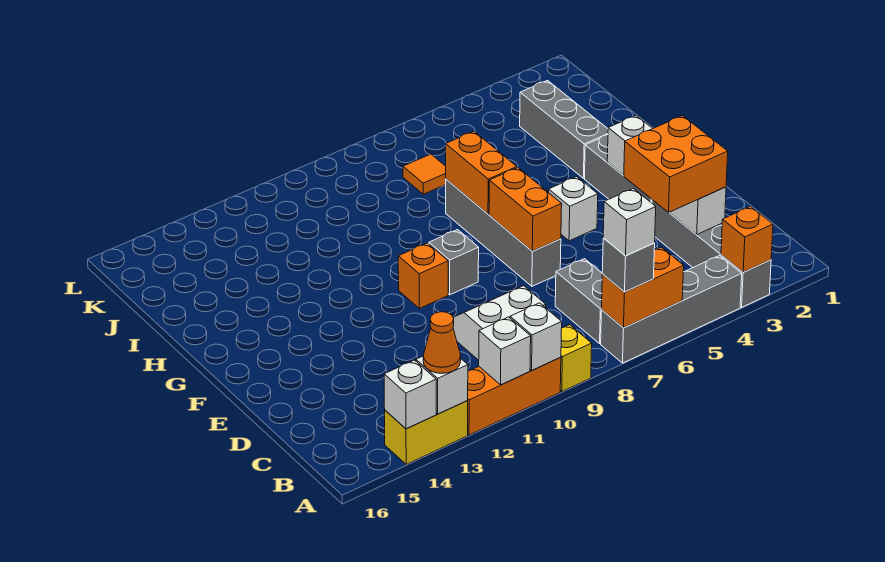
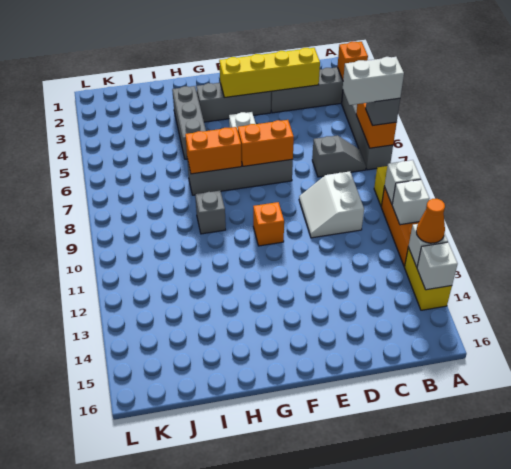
white brick A7 level 4 -> white brick A7:B7 level 4
grey brick B7:C7 level 1 -> grey slope B7:C7 level 1 top C
white brick C3:F3 level 2 -> yellow brick C3:F3 level 2
orange brick C3:D4 level 3 -> none
grey brick F9 level 1 -> grey brick H9 level 1
grey brick H3:J3 level 1 -> grey brick H3:H5 level 1
orange tile J7 level 1 -> none

